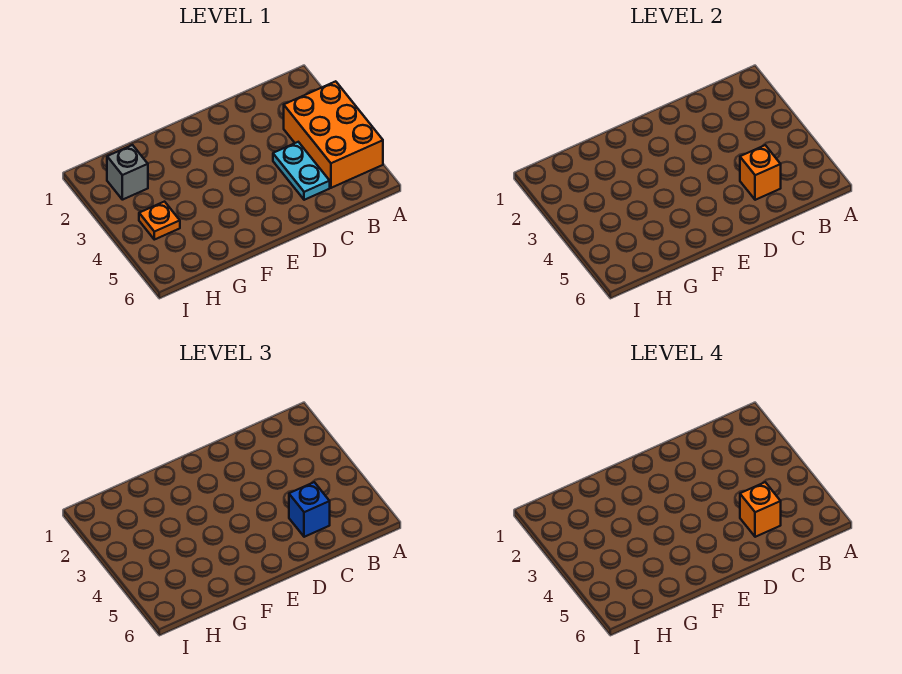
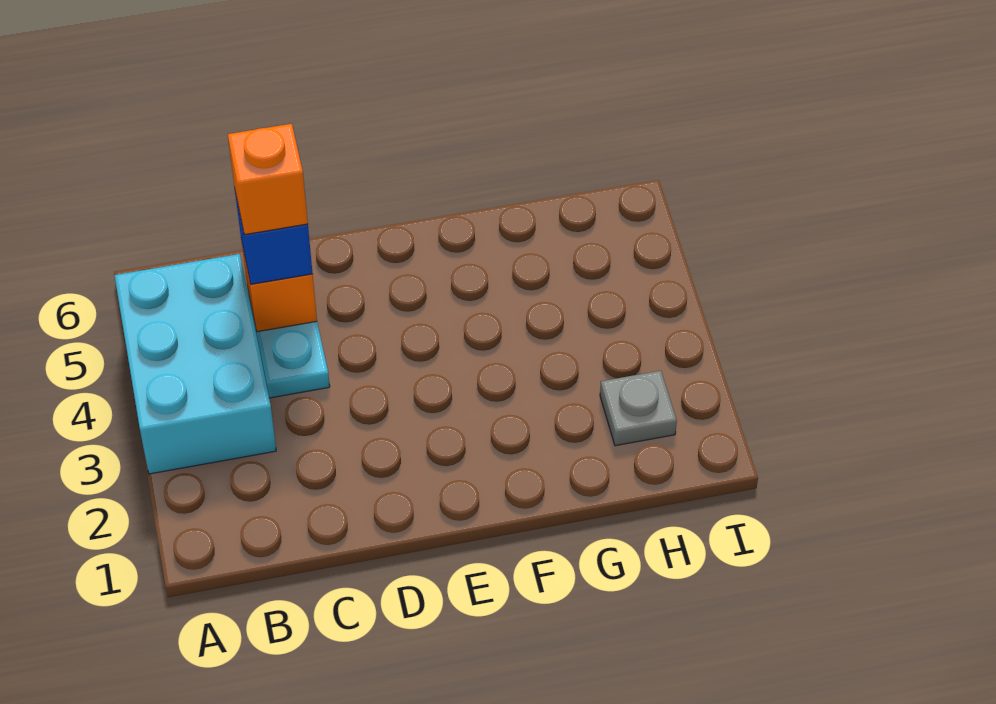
orange brick A3:B5 level 1 -> cyan brick A3:B5 level 1
grey brick H2 level 1 -> grey plate H2 level 1
orange plate H4 level 1 -> none

